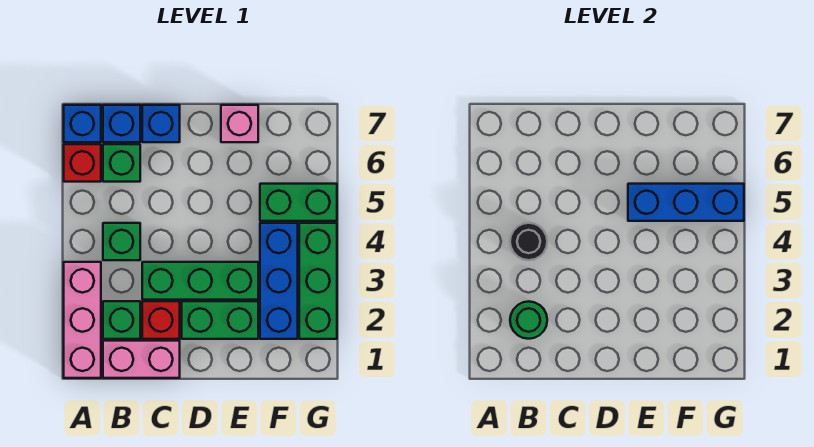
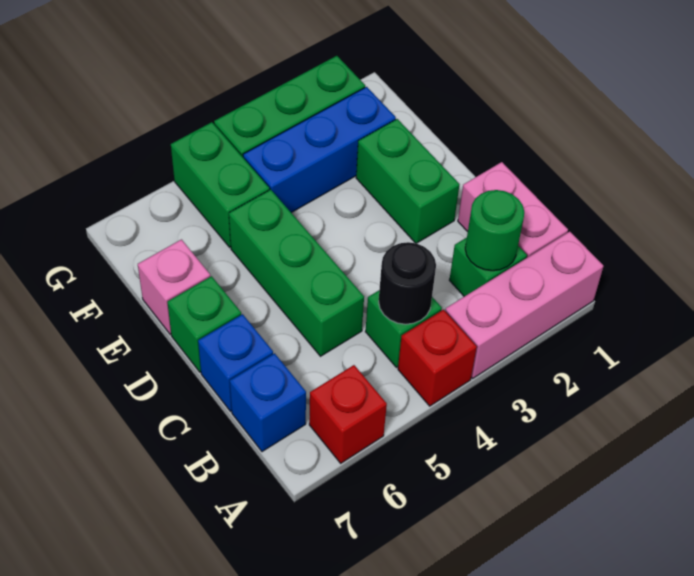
blue brick A7 level 1 -> none
green brick B6 level 1 -> green brick D7 level 1
red brick C2 level 1 -> red brick A4 level 1
green brick C3:E3 level 1 -> green brick C5:E5 level 1
blue brick E5:G5 level 2 -> none

